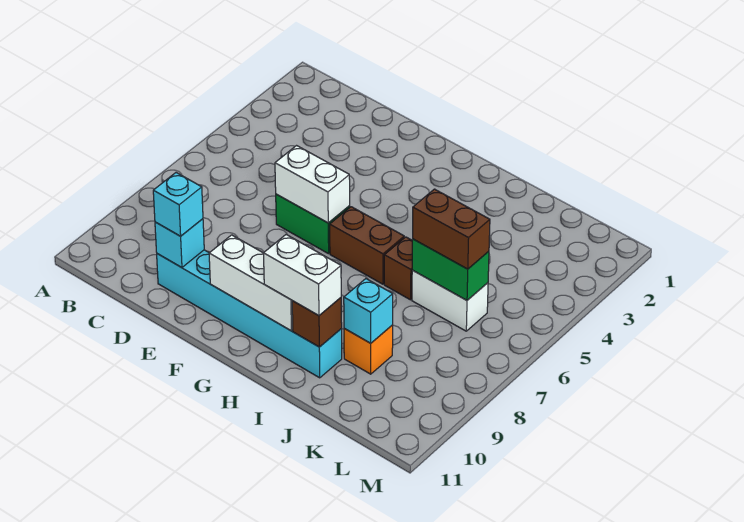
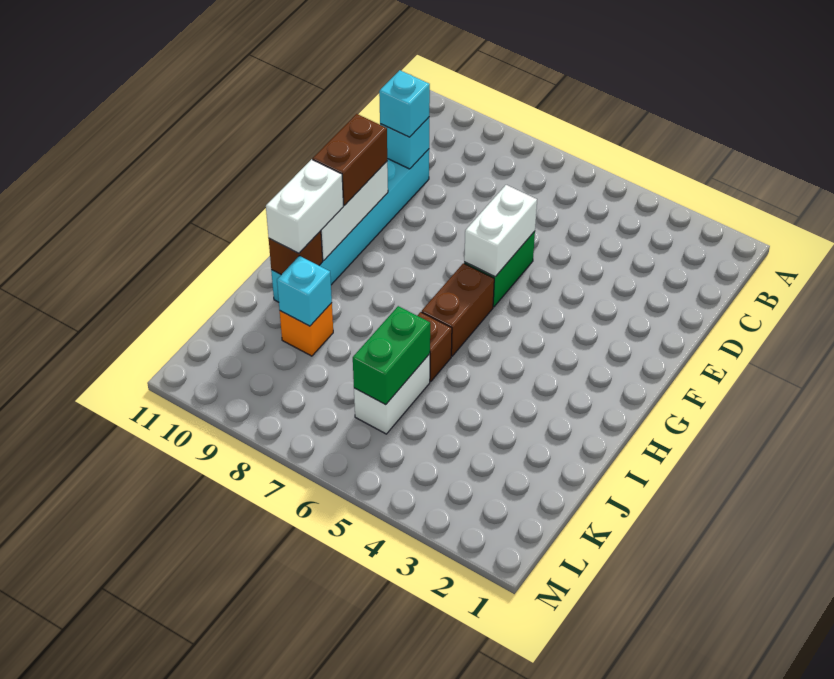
brown brick J6:K6 level 3 -> brown brick F10:G10 level 3

